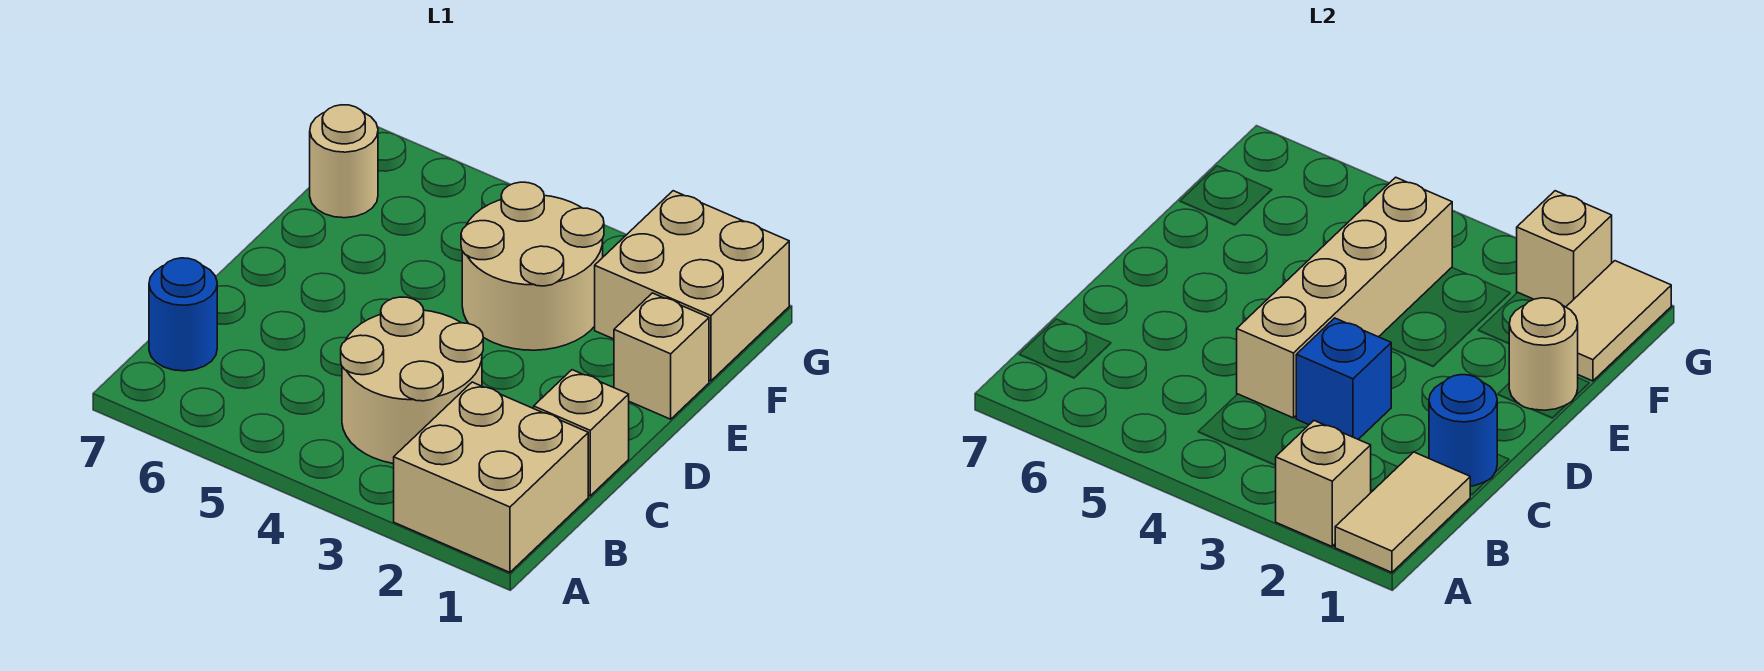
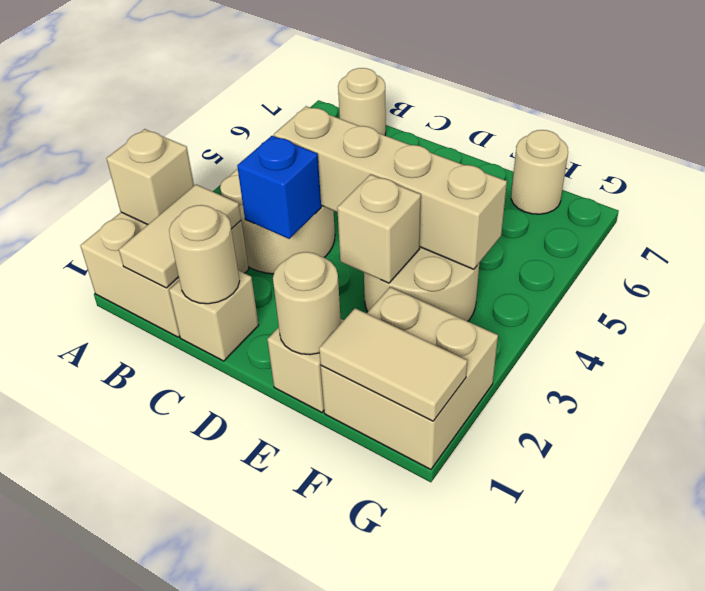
tan tile A1:B1 level 2 -> tan tile B1:B2 level 2
blue round brick B7 level 1 -> tan round brick B7 level 1
blue round brick C1 level 2 -> tan round brick C1 level 2
tan brick G2 level 2 -> tan brick E3 level 2

